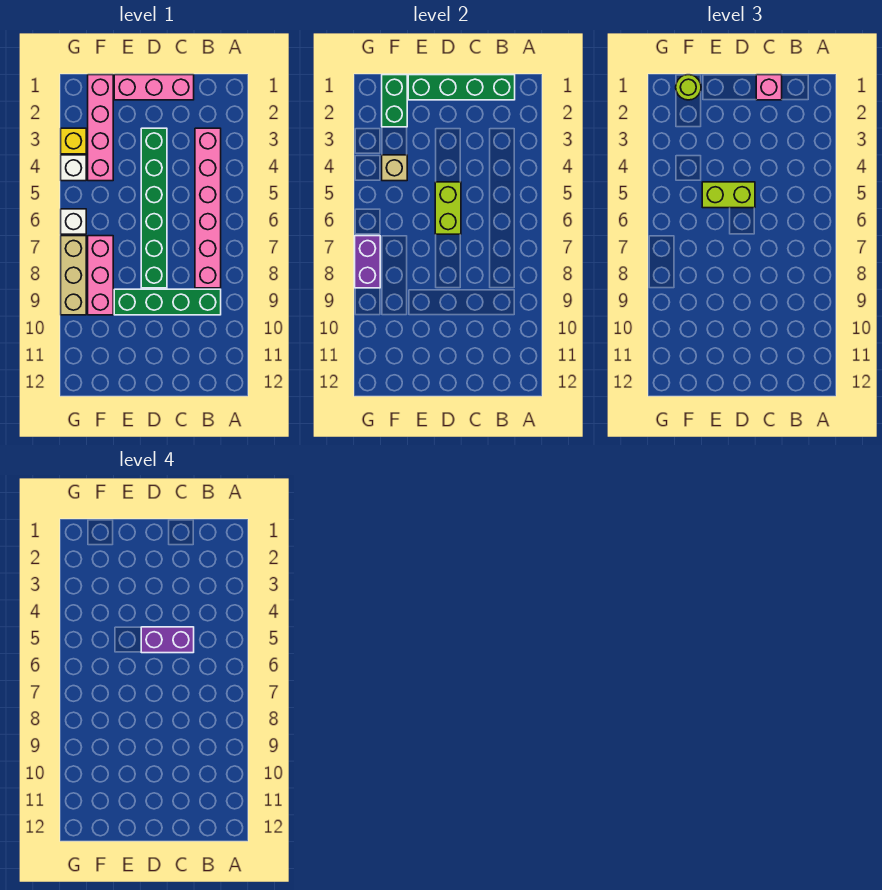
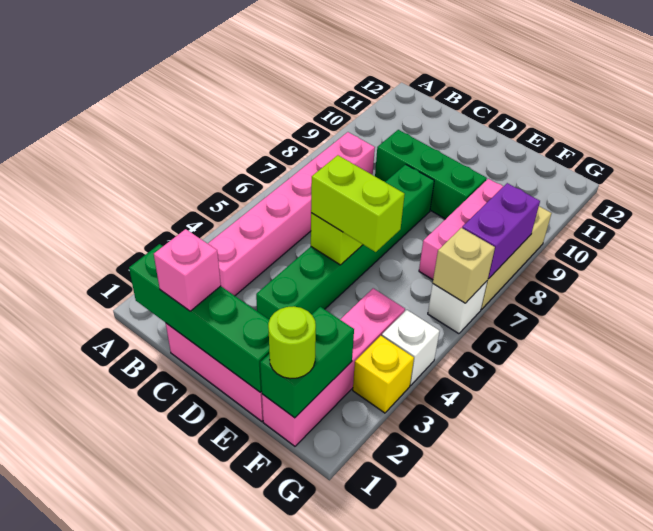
green brick B9:E9 level 1 -> green brick C9:E9 level 1
purple brick C5:D5 level 4 -> none
tan brick F4 level 2 -> tan brick G6 level 2

